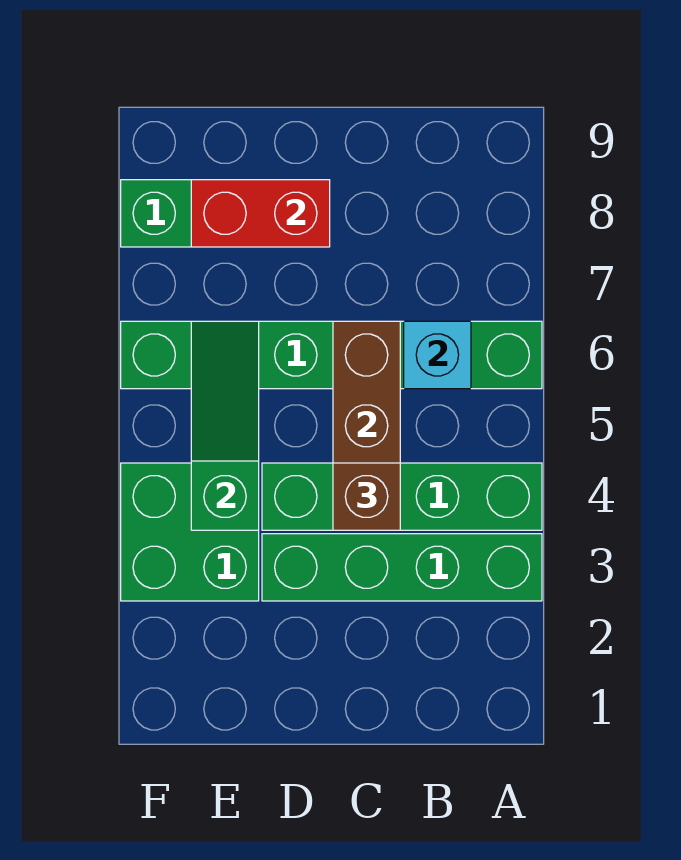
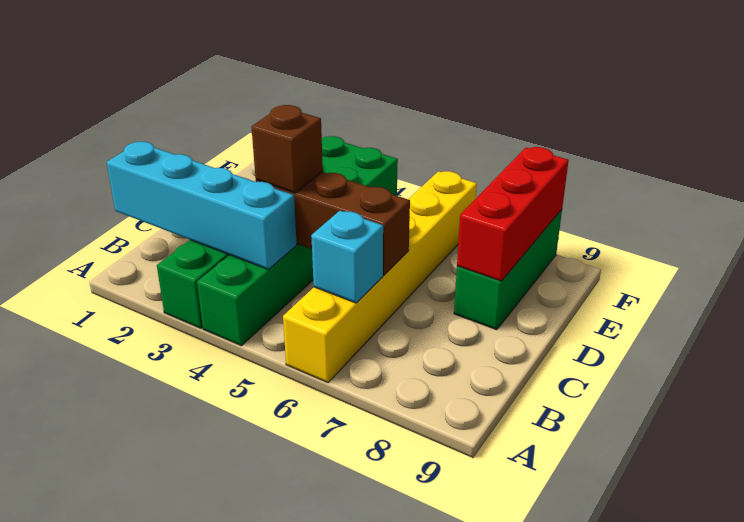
green brick A6:F6 level 1 -> yellow brick A6:F6 level 1
none -> cyan brick B1:B4 level 2
red brick D8:E8 level 2 -> red brick D8:F8 level 2
green slope E4:E6 level 2 top 4 -> none

